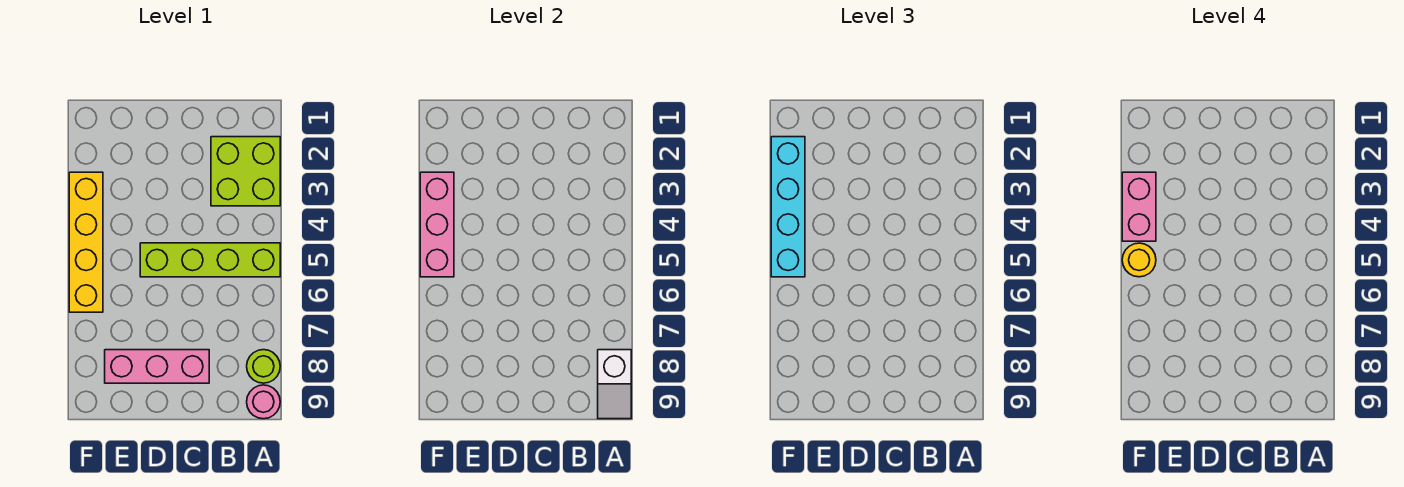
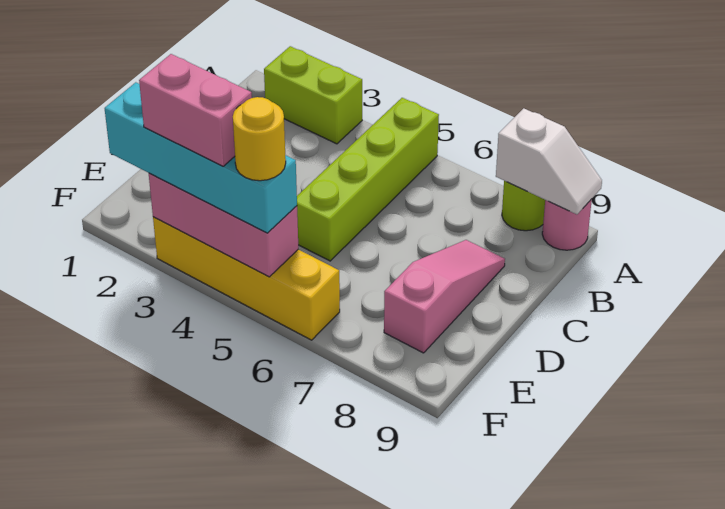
lime brick A2:B3 level 1 -> lime brick A2:A3 level 1
pink brick C8:E8 level 1 -> pink slope C8:E8 level 1 top E

